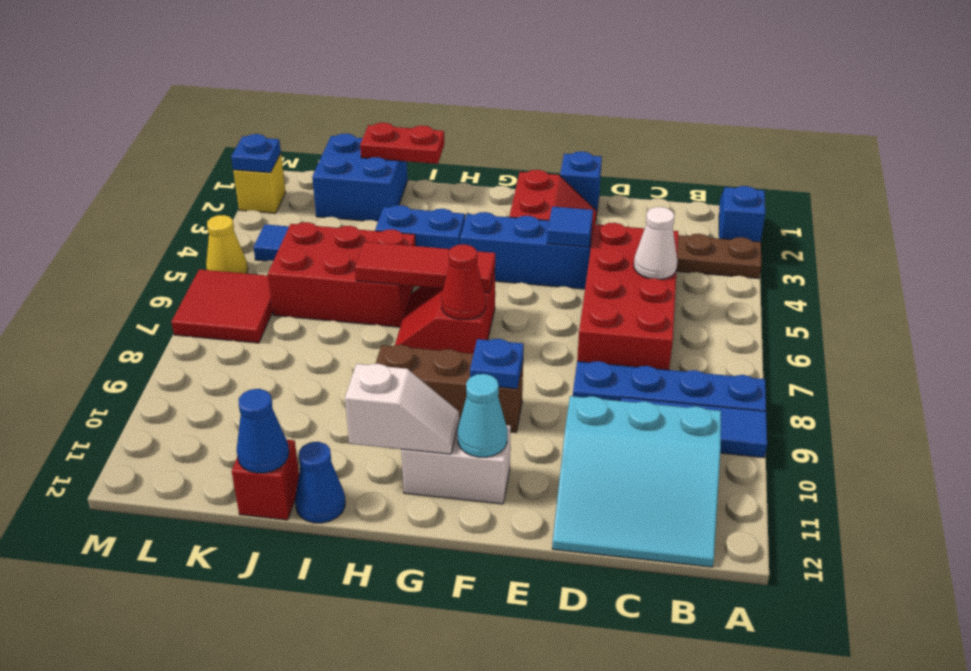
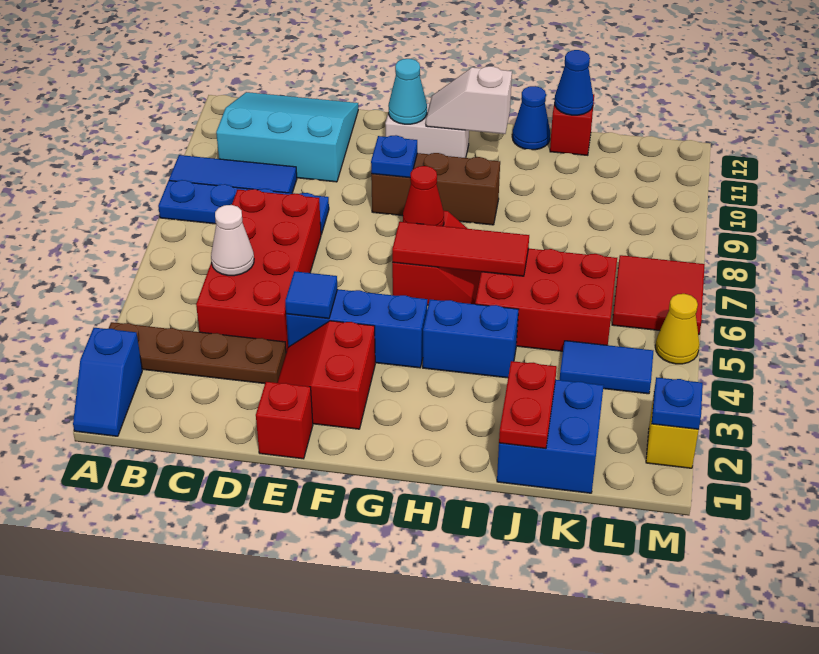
blue brick E1 level 1 -> red brick E1 level 1
red plate I1:J1 level 2 -> red plate J1:J2 level 2

